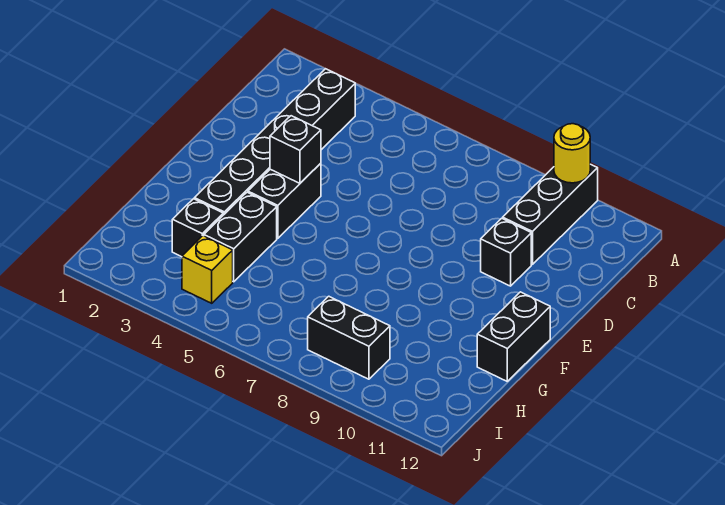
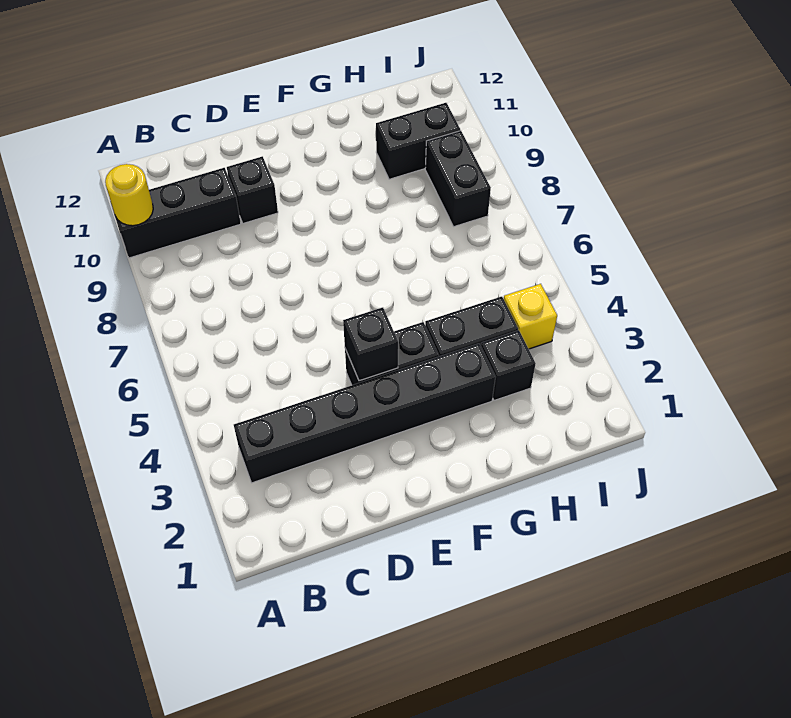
black brick F12:G12 level 1 -> black brick H10:I10 level 1

